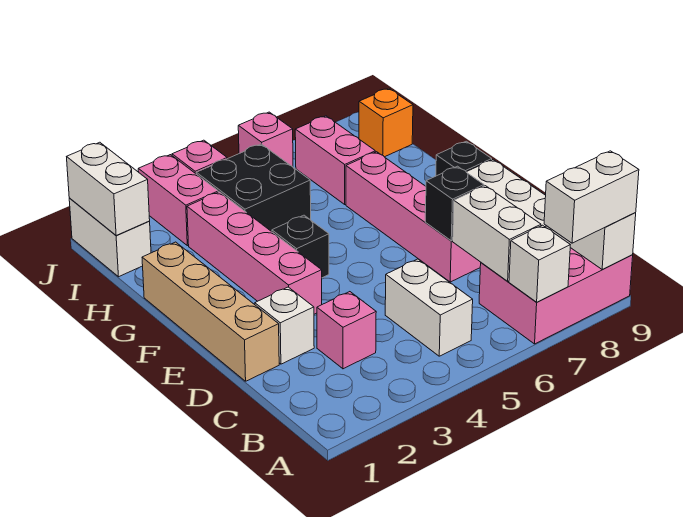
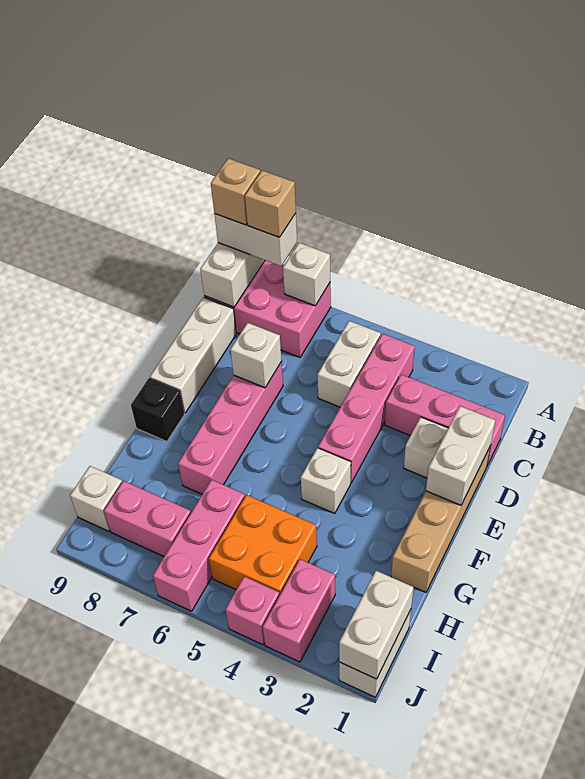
none -> tan brick A8 level 4
none -> tan brick A9 level 4
white brick B7:C7 level 2 -> white brick D1:E1 level 2
pink brick C3 level 1 -> pink brick C1:C3 level 1
black brick D7 level 2 -> white brick D7 level 2
pink brick E3:H3 level 1 -> pink brick B4:E4 level 1
black brick F4 level 1 -> white brick F4 level 1
black brick H4:I5 level 1 -> orange brick H4:I5 level 1
pink brick H7:I7 level 1 -> pink brick I7:I8 level 1
orange brick I9 level 1 -> white brick I9 level 1
pink brick J6 level 1 -> pink brick H6:J6 level 1

